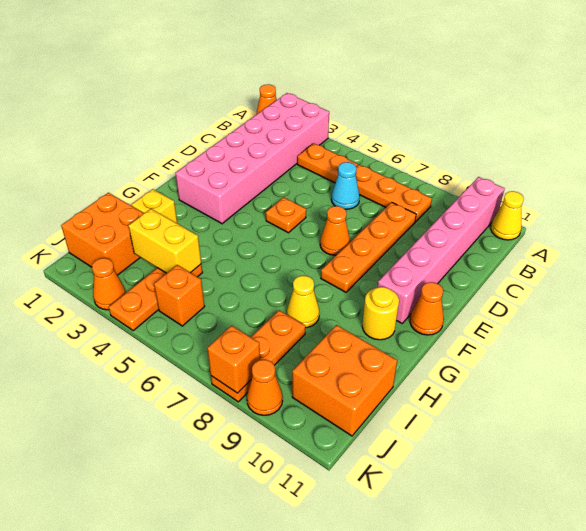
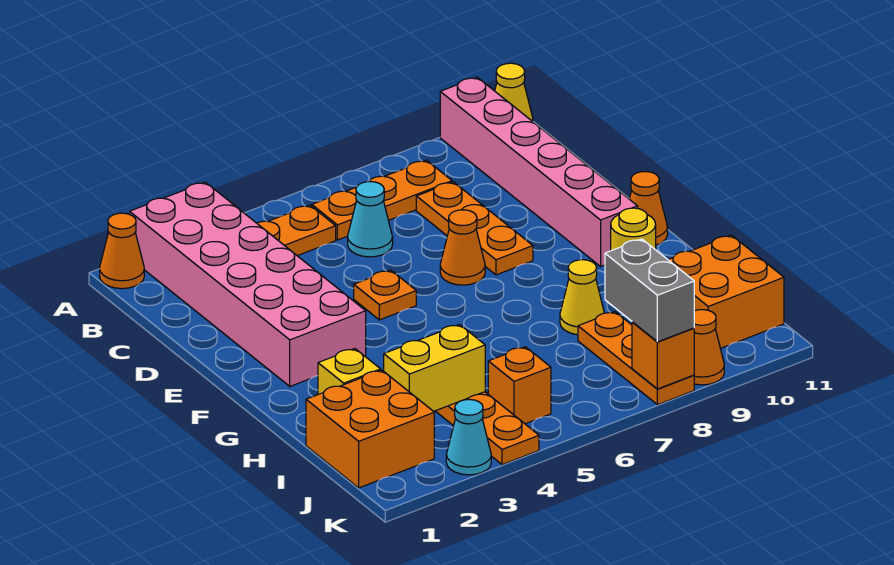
orange plate C8:F8 level 1 -> orange plate C8:E8 level 1
none -> grey brick J8:K8 level 3
orange cone K3 level 1 -> cyan cone K3 level 1

